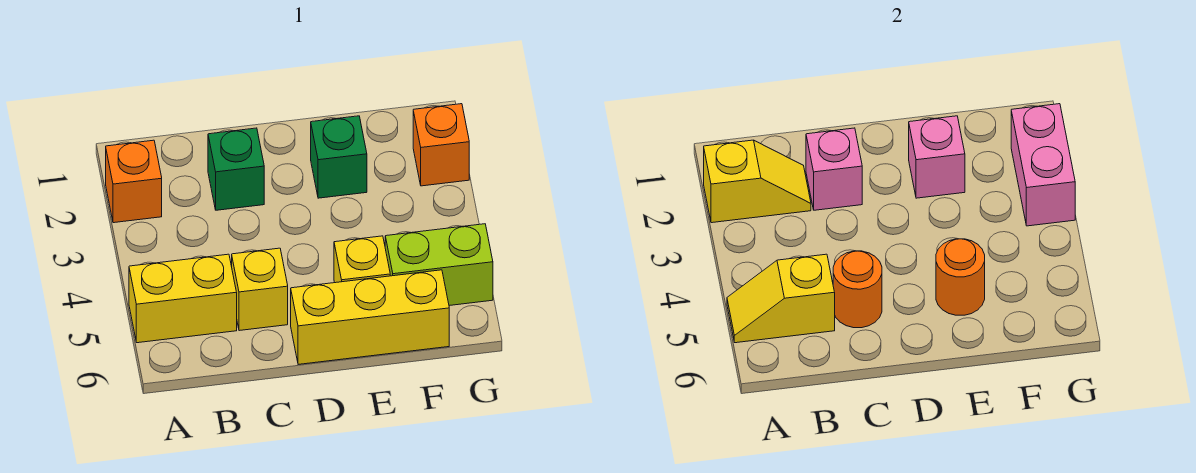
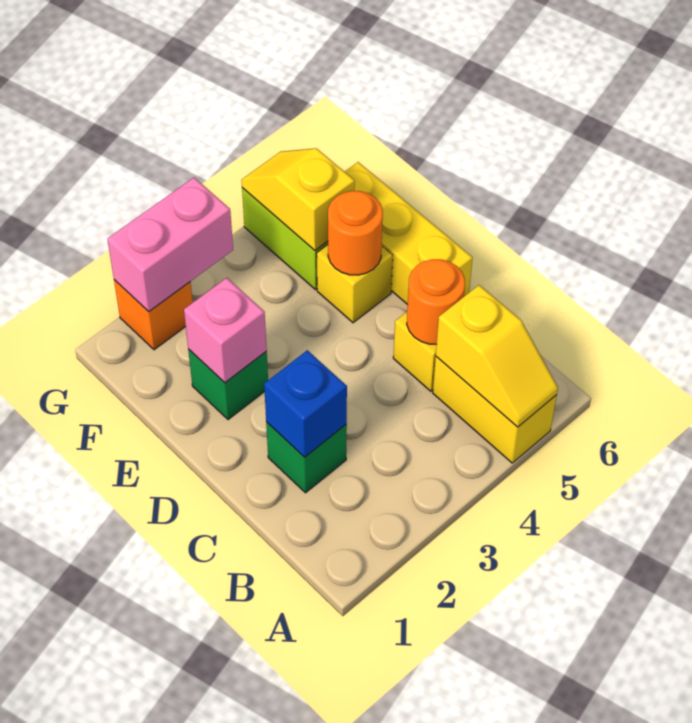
orange brick A2 level 1 -> none
yellow slope A2:B2 level 2 top A -> yellow slope F5:G5 level 2 top F
pink brick C2 level 2 -> blue brick C2 level 2

